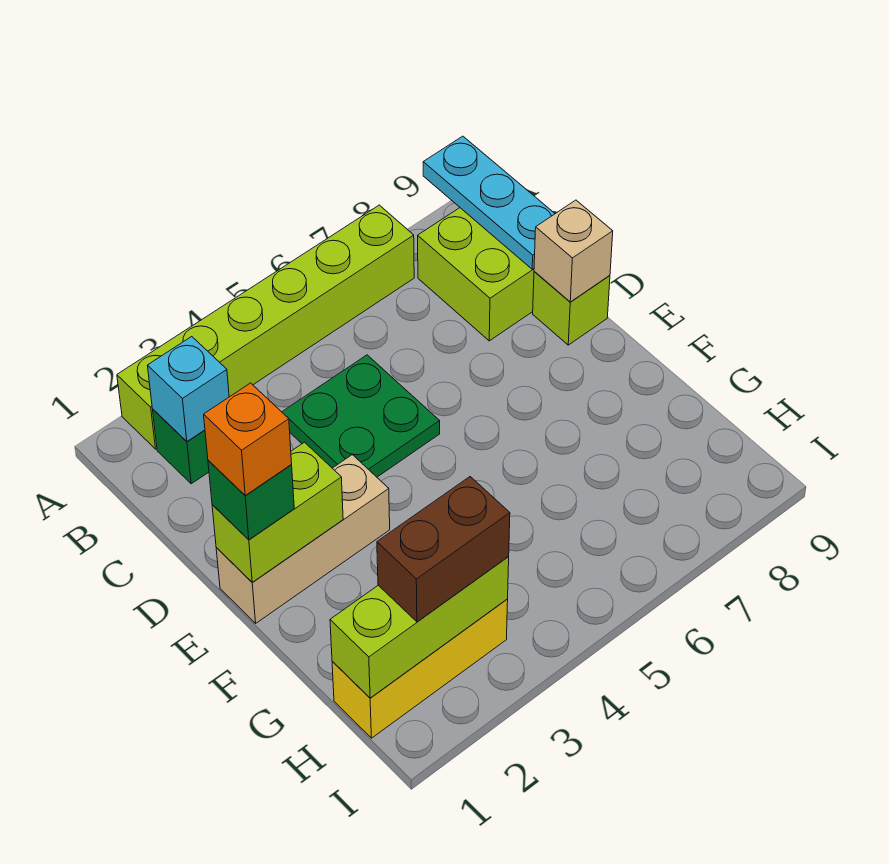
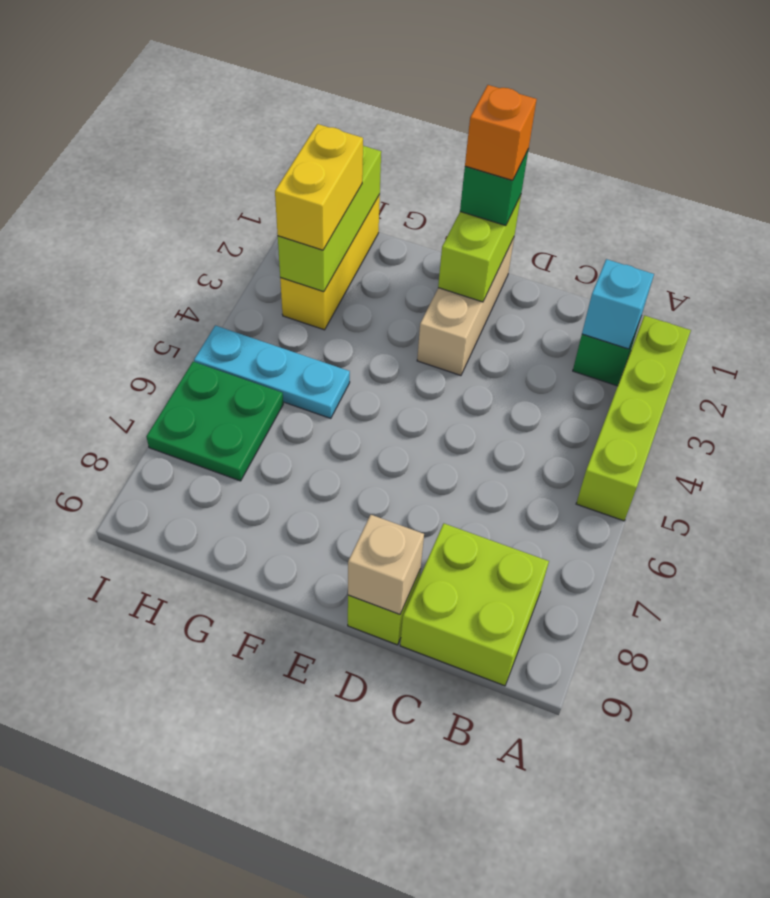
lime brick A2:A7 level 1 -> lime brick A2:A5 level 1
cyan plate A9:C9 level 2 -> cyan plate G5:I5 level 1
green plate C4:D5 level 1 -> green plate H6:I7 level 1
brown brick H2:H3 level 3 -> yellow brick H2:H3 level 3

